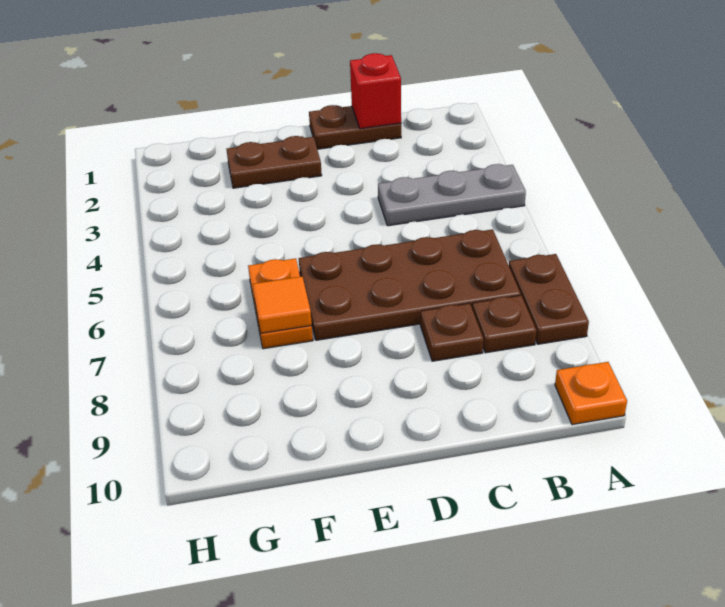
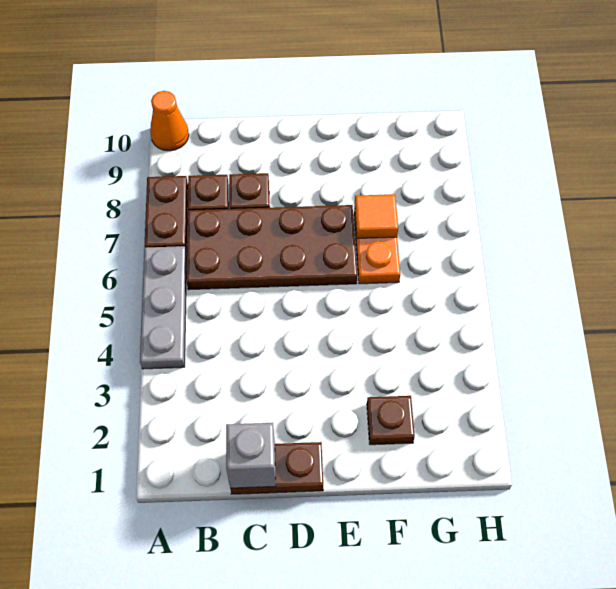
grey plate A4:C4 level 1 -> grey plate A4:A6 level 1
orange plate A10 level 1 -> orange cone A10 level 1
red brick C1 level 2 -> grey brick C1 level 2
brown plate E2:F2 level 1 -> brown plate F2 level 1

